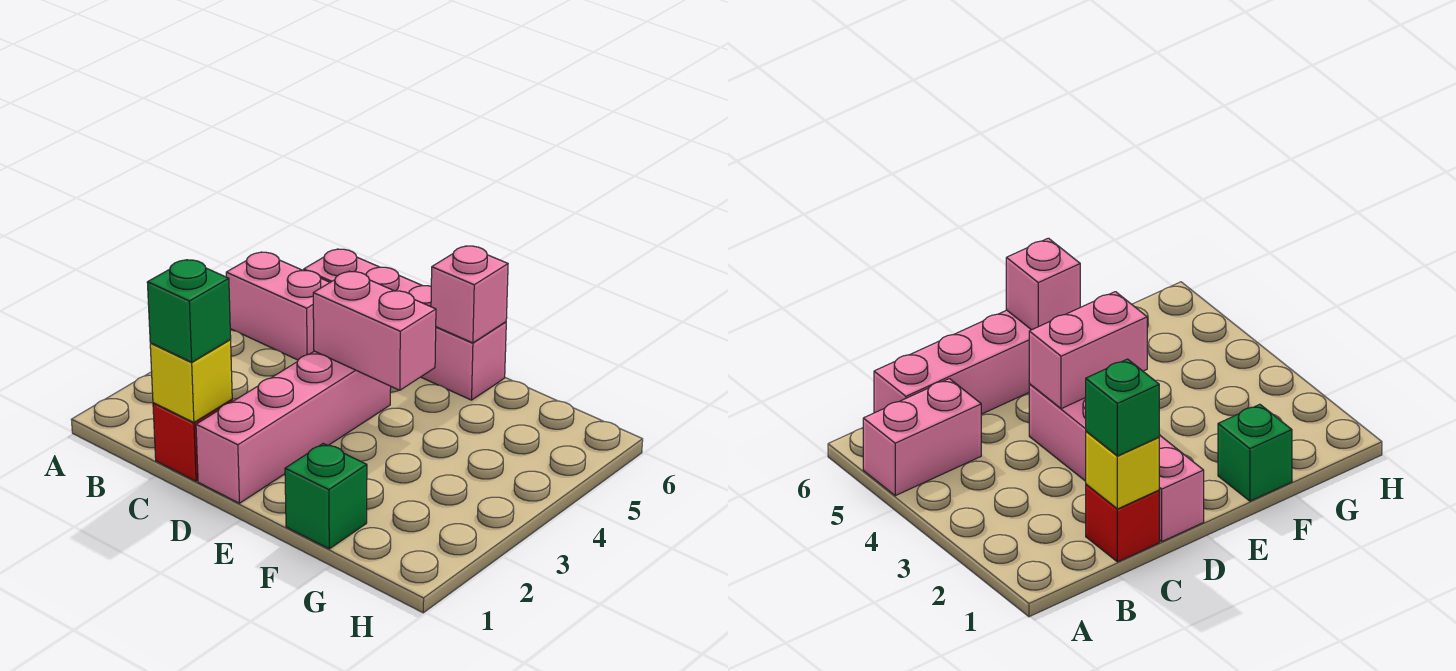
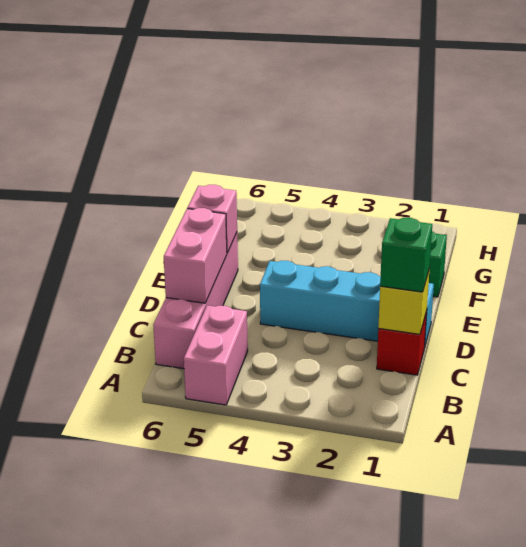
pink brick D1:D4 level 1 -> cyan brick D1:D4 level 1
pink brick D4:E4 level 2 -> pink brick C6:D6 level 2

